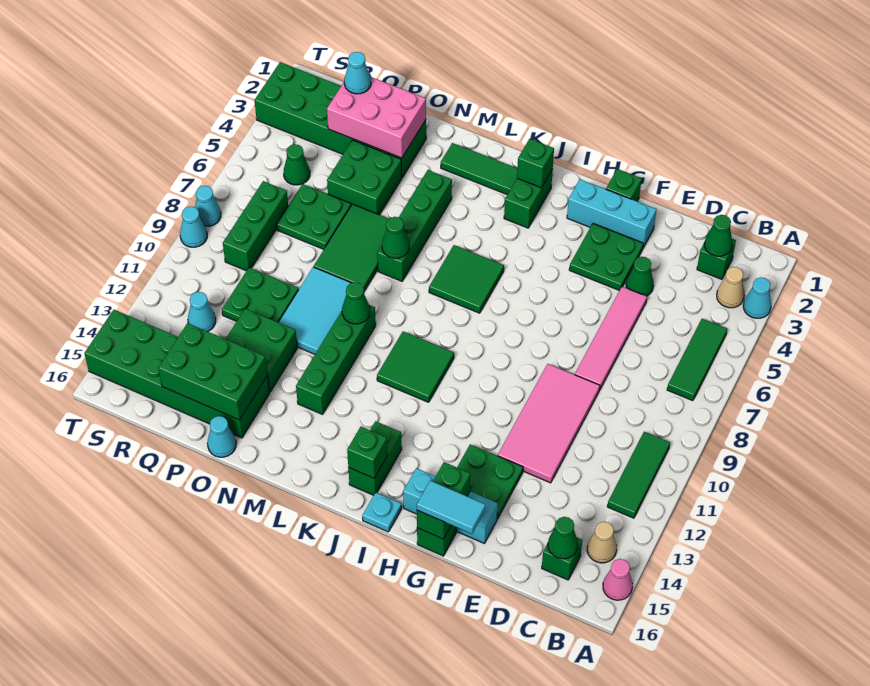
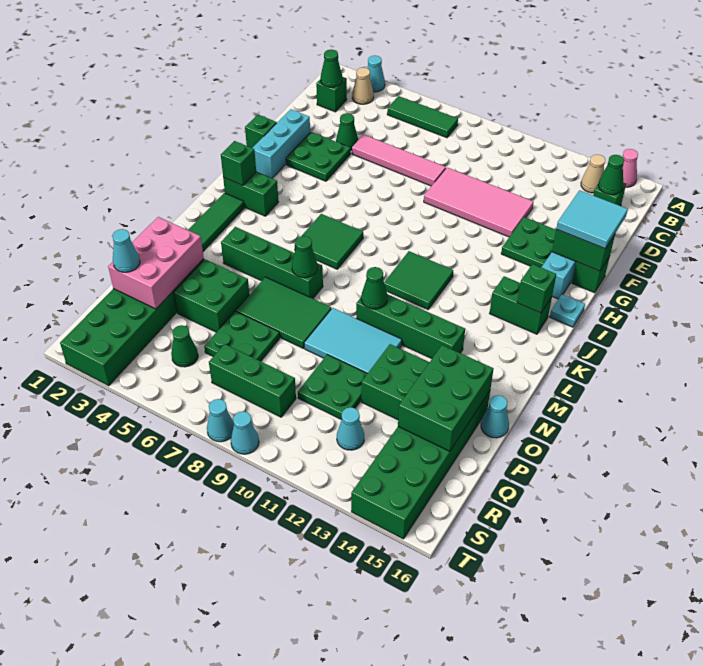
green tile B10:B12 level 1 -> none
cyan tile F16:G16 level 3 -> cyan tile F15:G16 level 3

